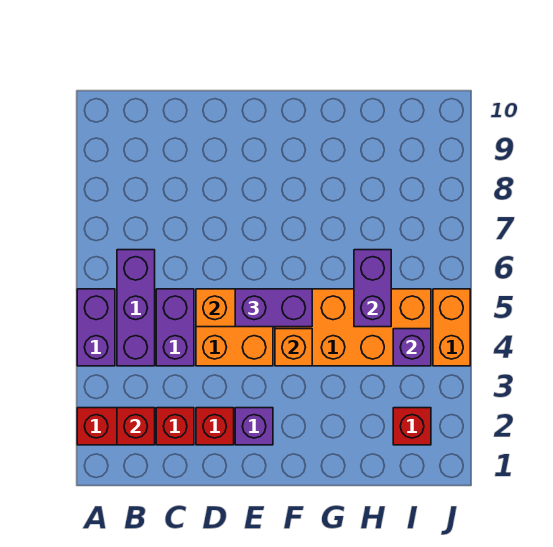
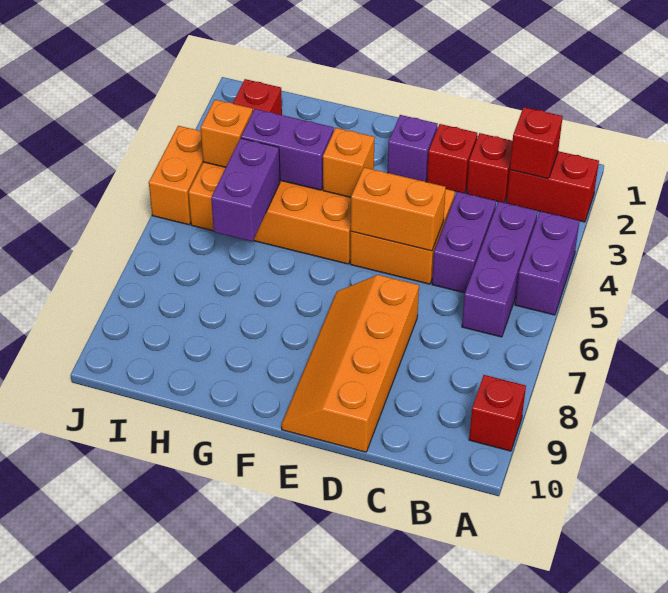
none -> red brick A9 level 1
none -> orange slope D7:E10 level 1 top D
purple brick E5:F5 level 3 -> purple brick G4:H4 level 2
purple brick I4 level 2 -> orange brick I4 level 2

